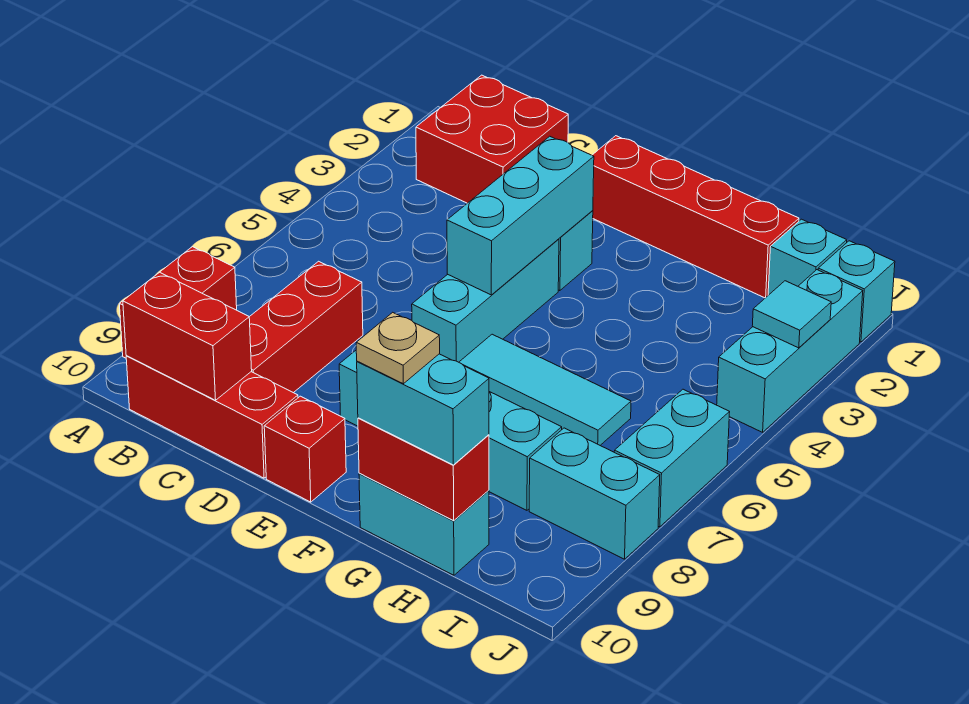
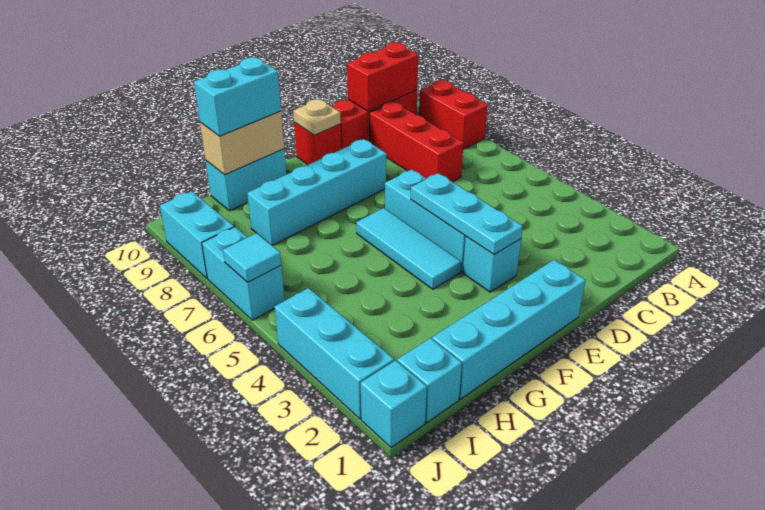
red brick B1:C2 level 1 -> none
red brick E1:H1 level 1 -> cyan brick E1:H1 level 1
cyan brick E3:E5 level 2 -> cyan plate E3:E5 level 2
cyan tile F6:H6 level 1 -> cyan tile F4:F6 level 1
red brick G10:H10 level 2 -> tan brick G10:H10 level 2
tan plate G10 level 4 -> tan plate E10 level 2
cyan brick I8:J8 level 1 -> cyan brick J8:J9 level 1
cyan tile J3 level 2 -> cyan tile J6 level 2

